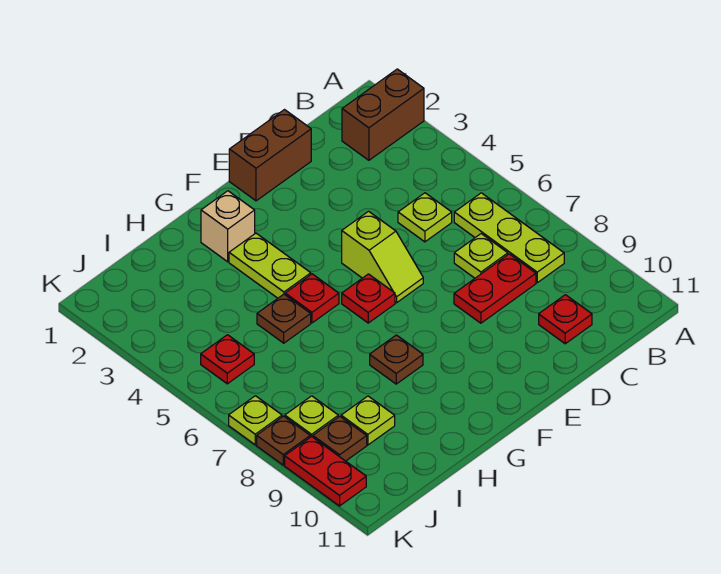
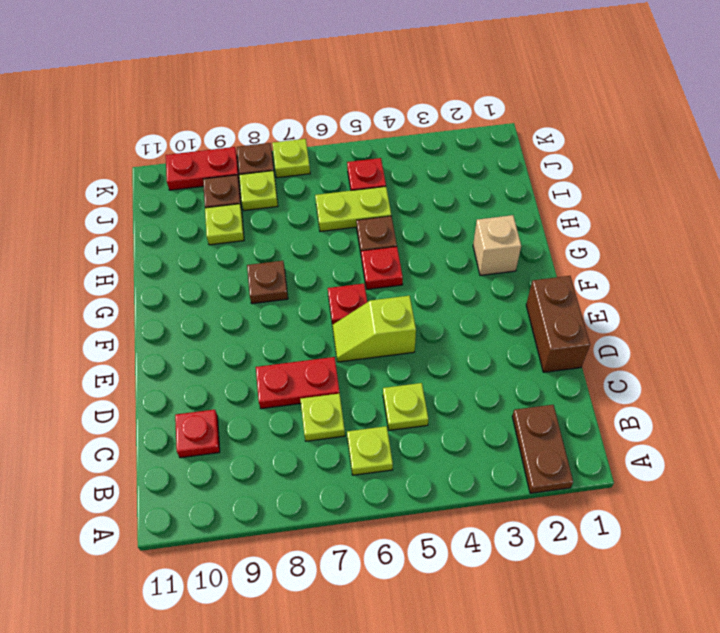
brown brick A2:B2 level 1 -> brown plate A2:B2 level 1
lime plate B6:B8 level 1 -> lime plate B6 level 1
red plate C8:D8 level 1 -> red plate D7:D8 level 1
lime plate G3:G4 level 1 -> lime plate I5:I6 level 1

